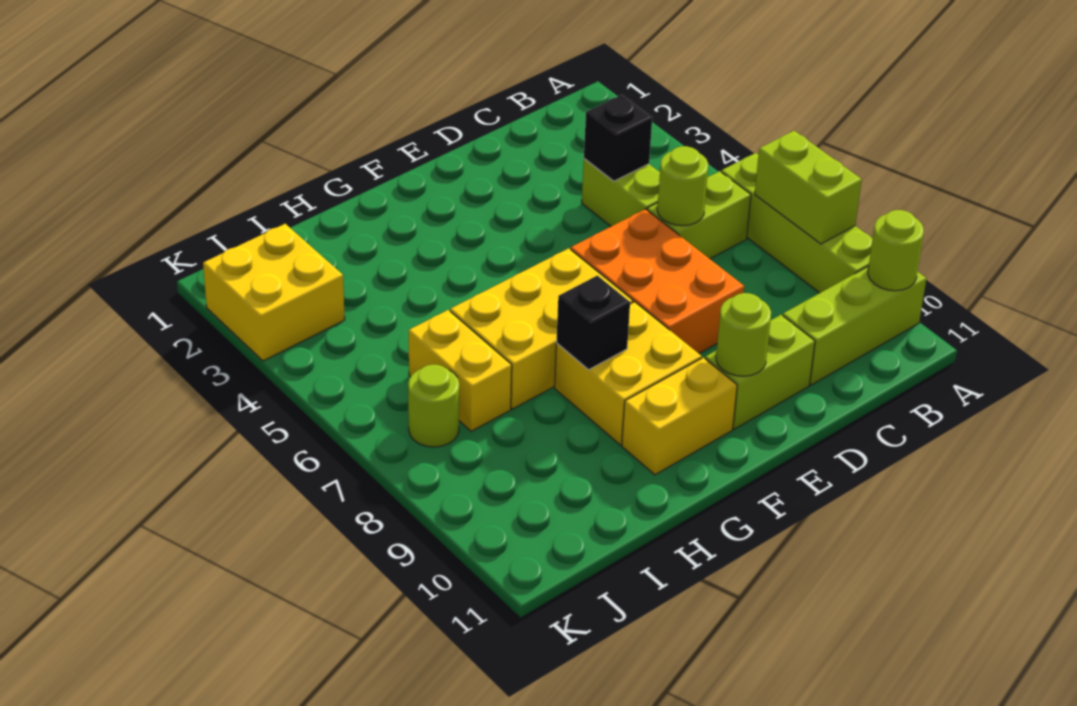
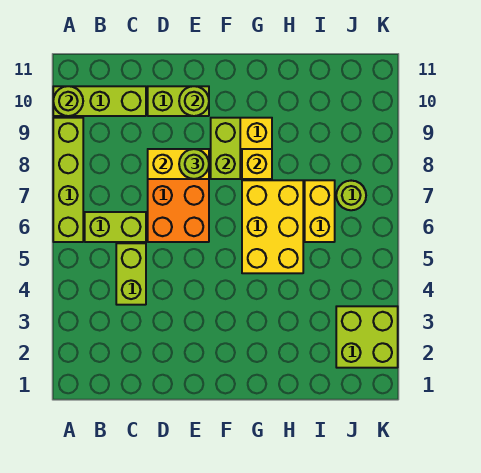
lime brick A7:A8 level 2 -> lime brick F8:F9 level 2
black brick C4 level 2 -> none
lime round brick C6 level 2 -> lime round brick E8 level 3
yellow brick F6:H7 level 1 -> yellow brick G5:H7 level 1
yellow brick F10:G10 level 1 -> yellow brick D8:E8 level 2
black brick G8 level 2 -> yellow brick G8 level 2
yellow brick J2:K3 level 1 -> lime brick J2:K3 level 1

